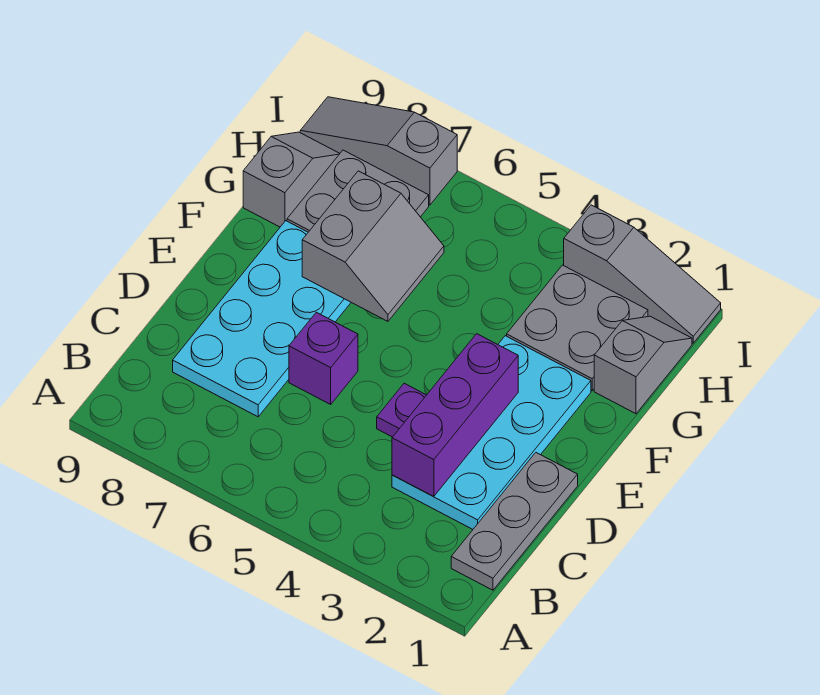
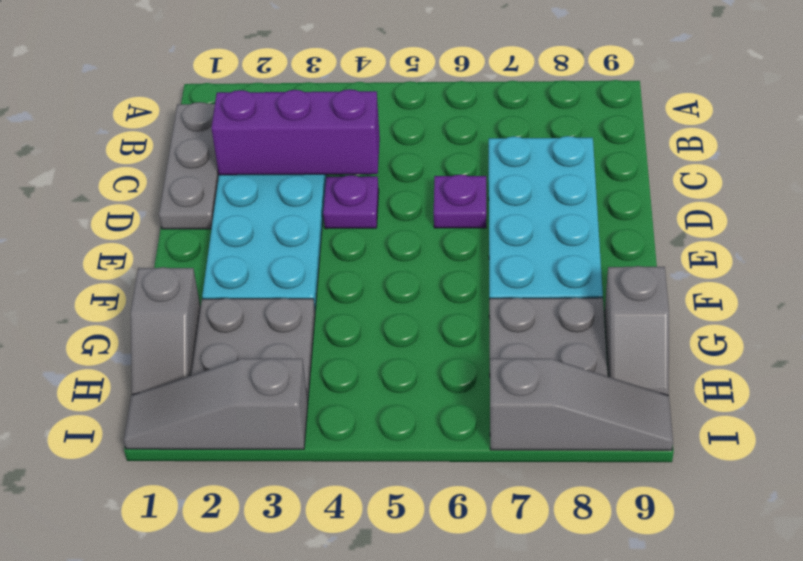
purple brick C3:E3 level 2 -> purple brick C2:C4 level 2
purple brick D6 level 1 -> purple plate D6 level 1
grey slope F6:G7 level 2 top 7 -> none

